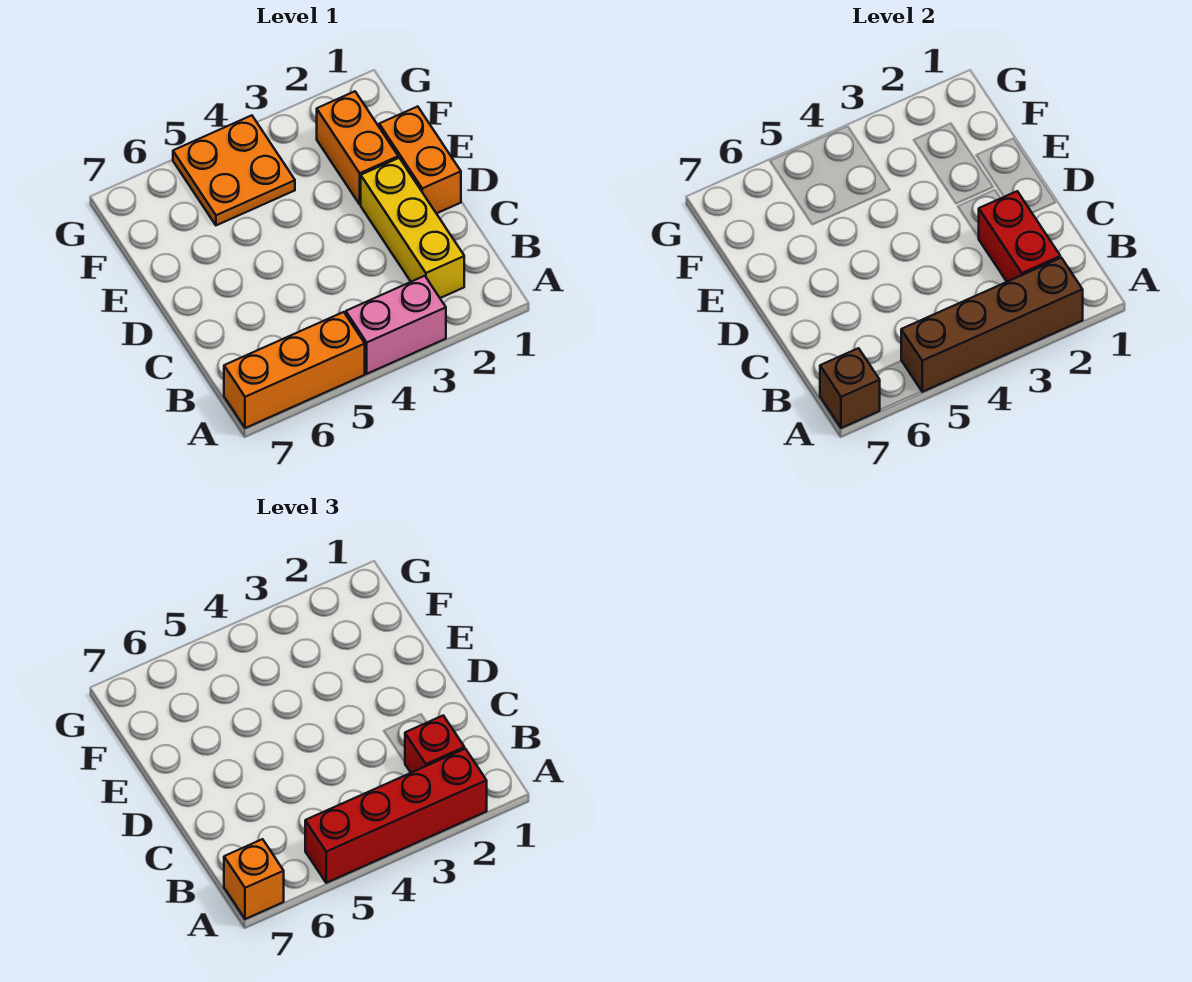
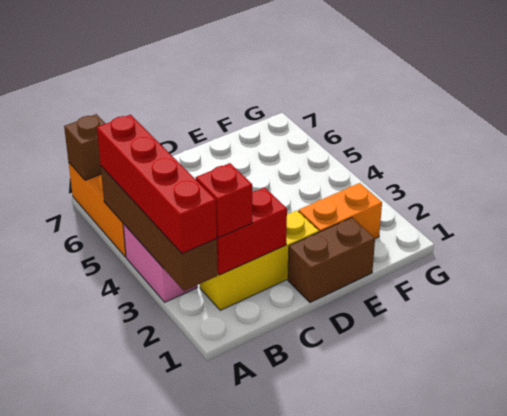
orange brick A7 level 3 -> none
orange brick D1:E1 level 1 -> brown brick D1:E1 level 1
orange plate F4:G5 level 1 -> none

